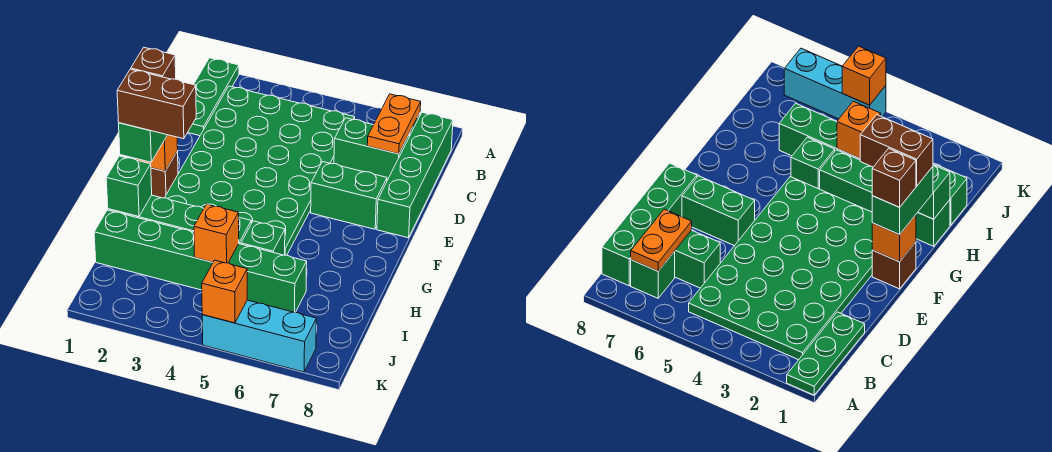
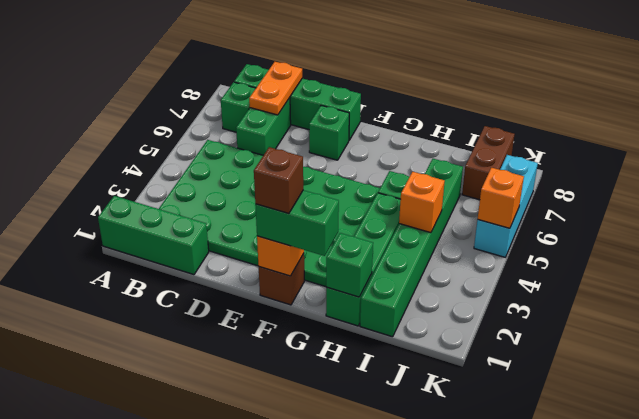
green plate A1:C1 level 1 -> green brick A1:C1 level 1
orange plate B7:C7 level 2 -> orange plate C7:C8 level 2
green brick E6:E7 level 1 -> green brick E7 level 1
brown brick G1:G2 level 4 -> brown brick J7:J8 level 1

